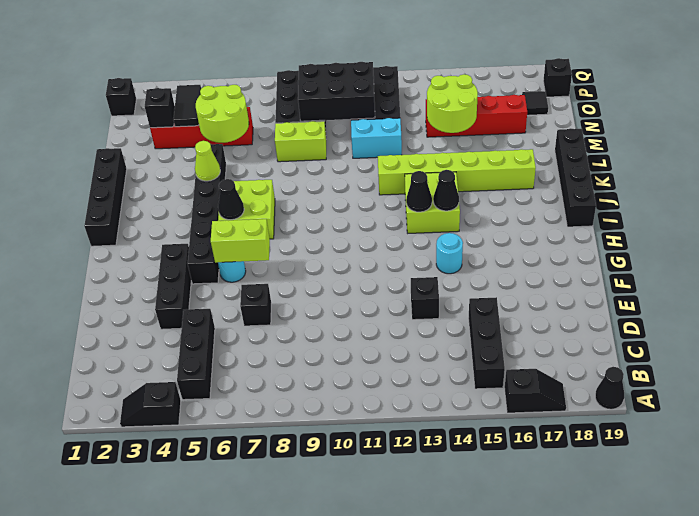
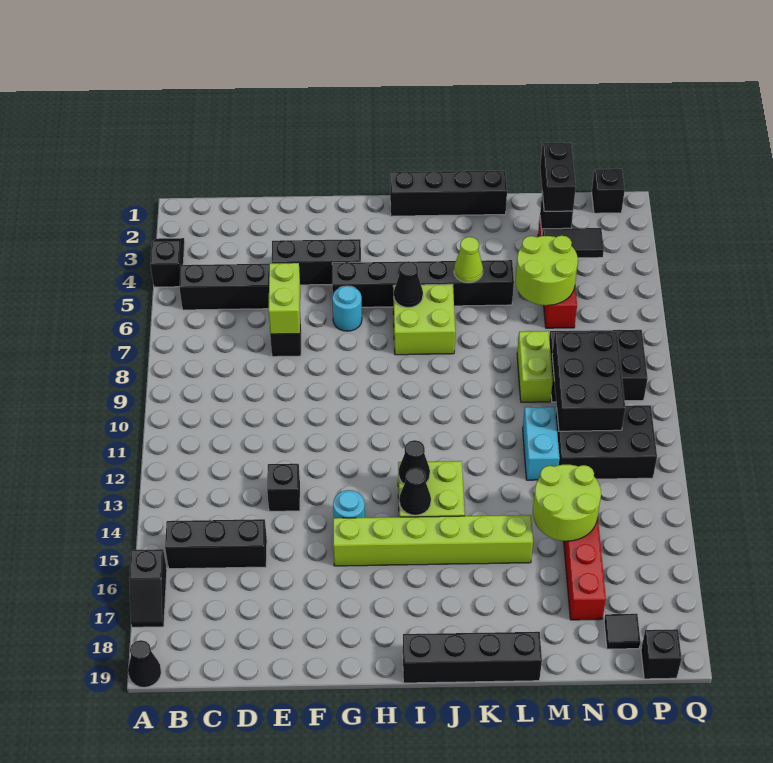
lime brick G6:G7 level 2 -> lime brick E6:E7 level 2
lime brick K12:K17 level 1 -> lime brick G15:L15 level 1
none -> black brick N2:N3 level 3

